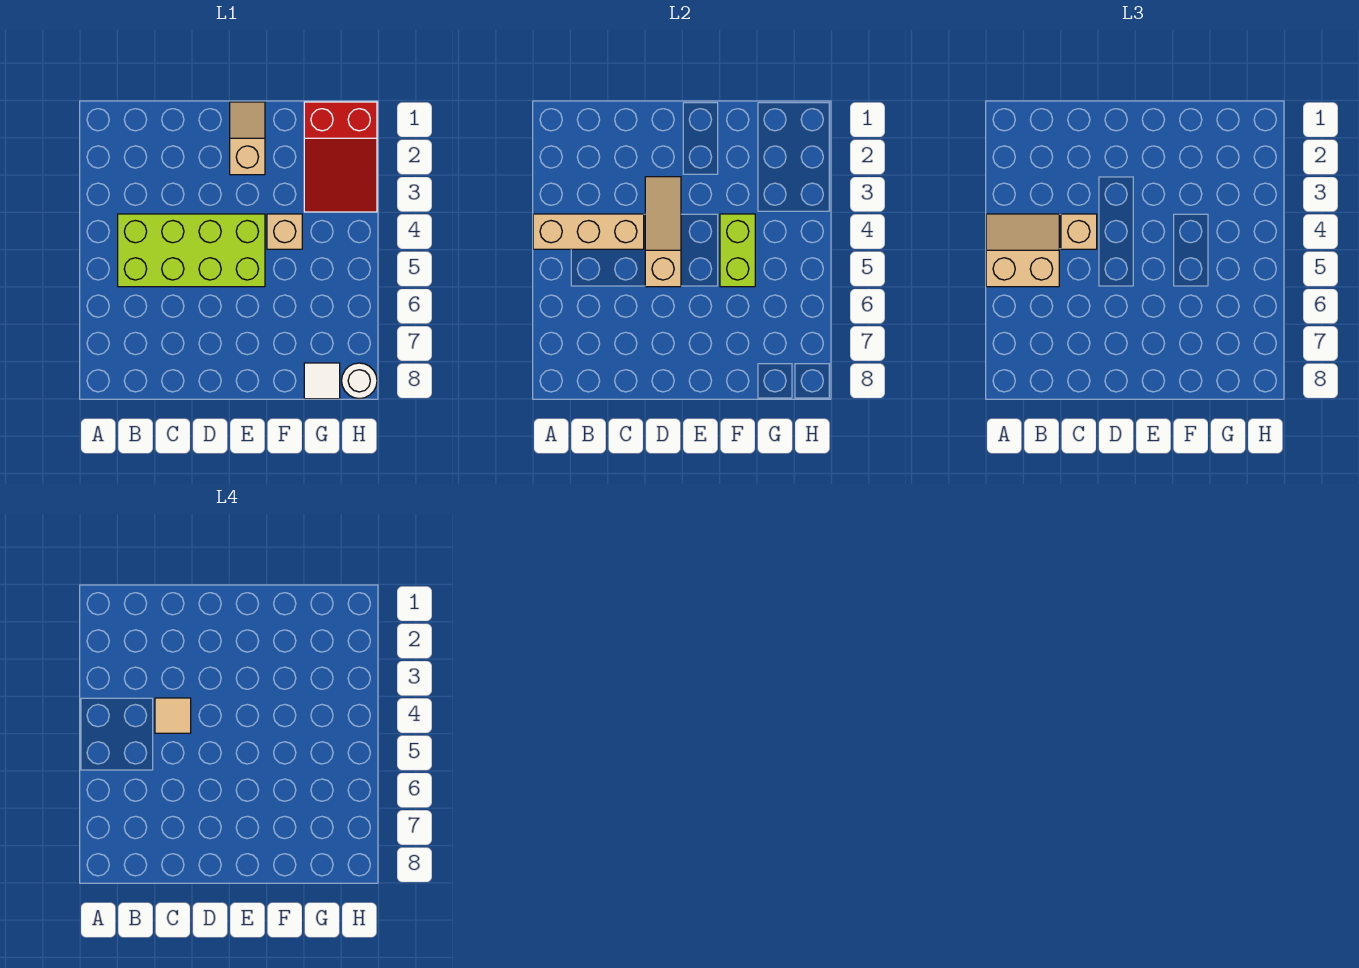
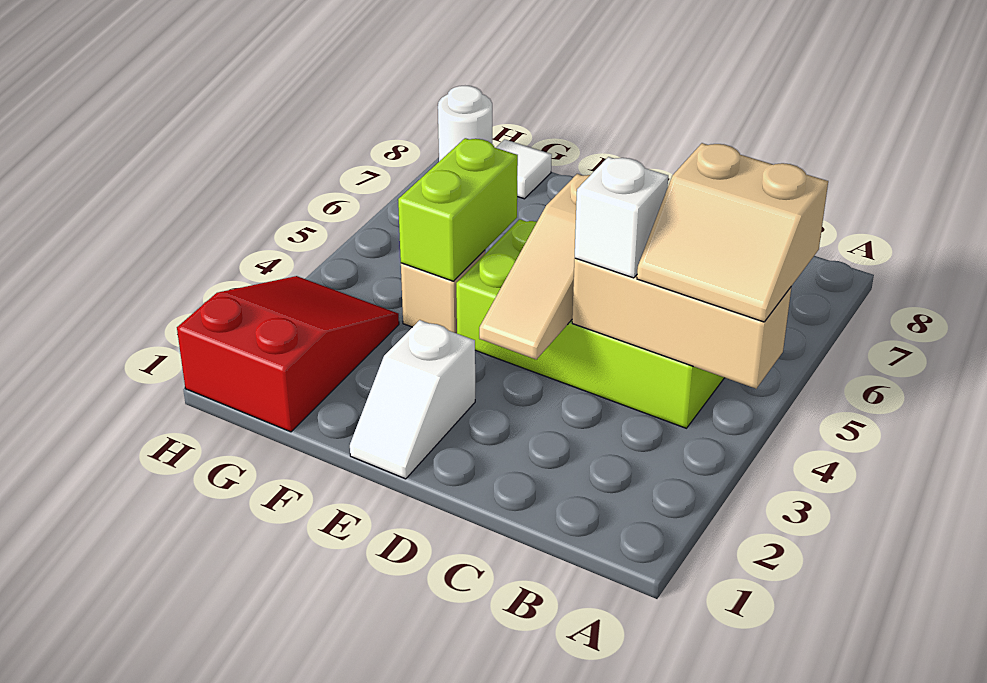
tan brick C4 level 3 -> white brick C4 level 3
tan tile C4 level 4 -> none
tan slope E1:E2 level 1 top 2 -> white slope E1:E2 level 1 top 2

